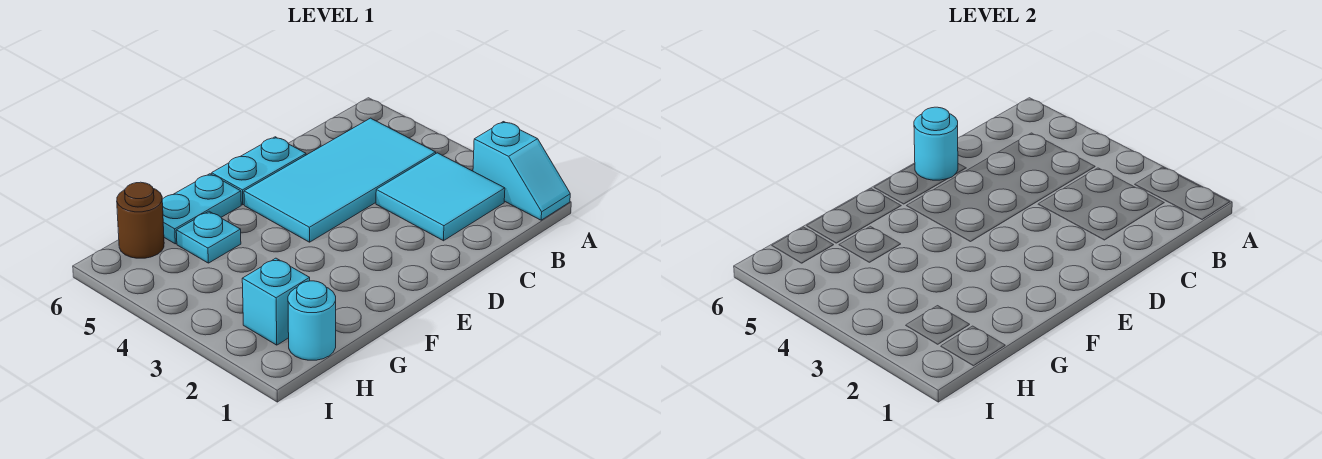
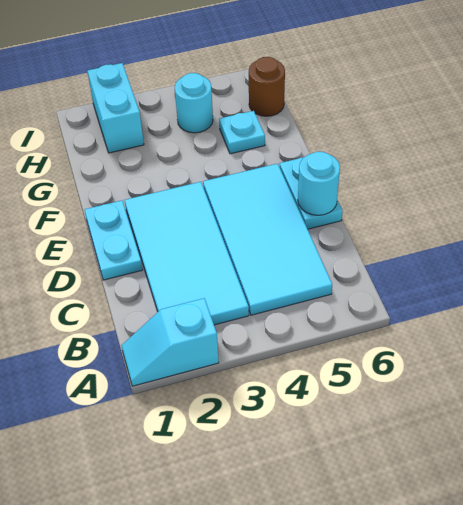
cyan tile B2:C3 level 1 -> cyan tile B2:E3 level 1
cyan plate F6:G6 level 1 -> cyan plate D1:E1 level 1
cyan round brick H1 level 1 -> cyan round brick H4 level 1
cyan brick H2 level 1 -> cyan brick H2:I2 level 1

